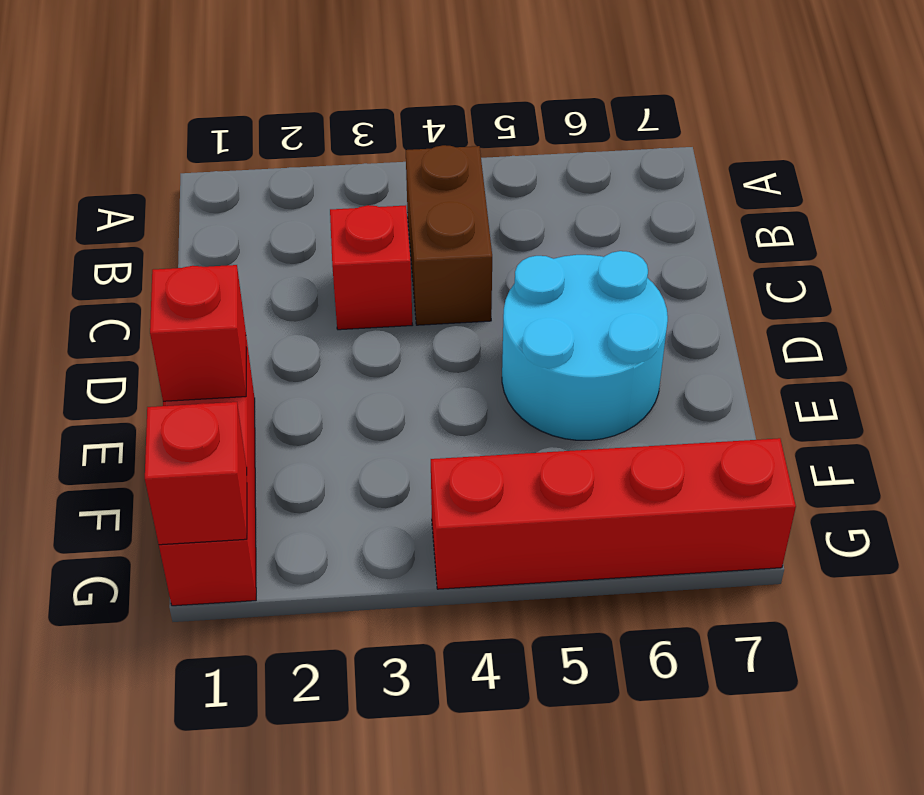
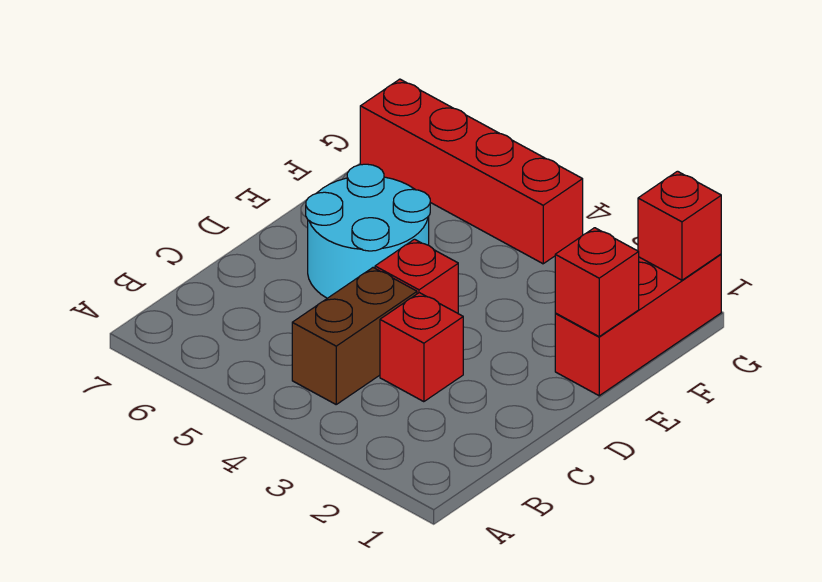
none -> red brick D4 level 1

